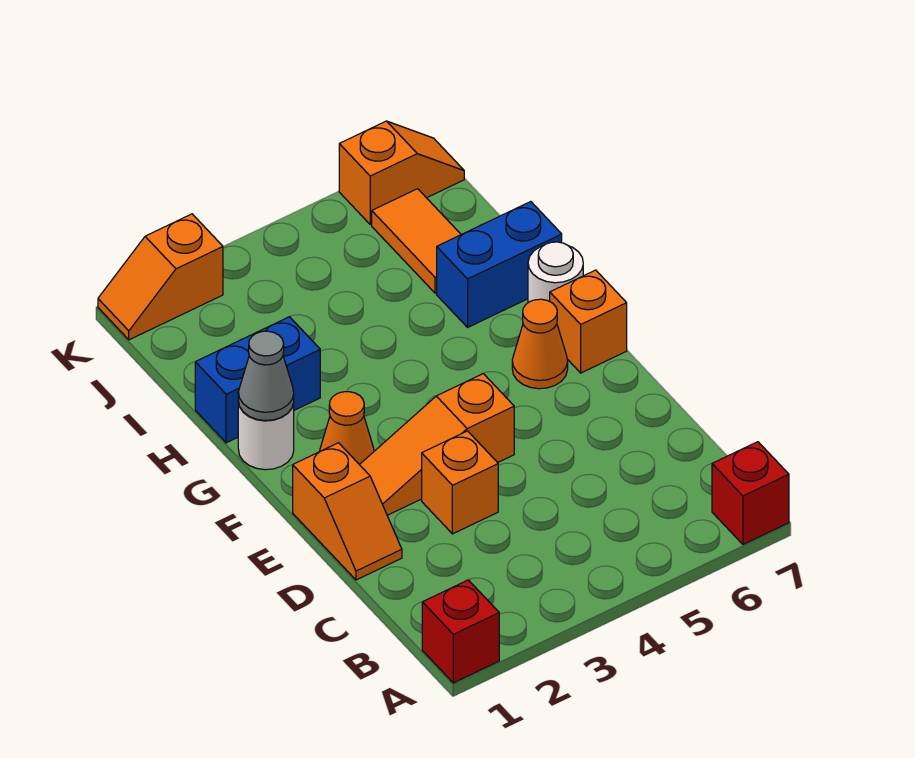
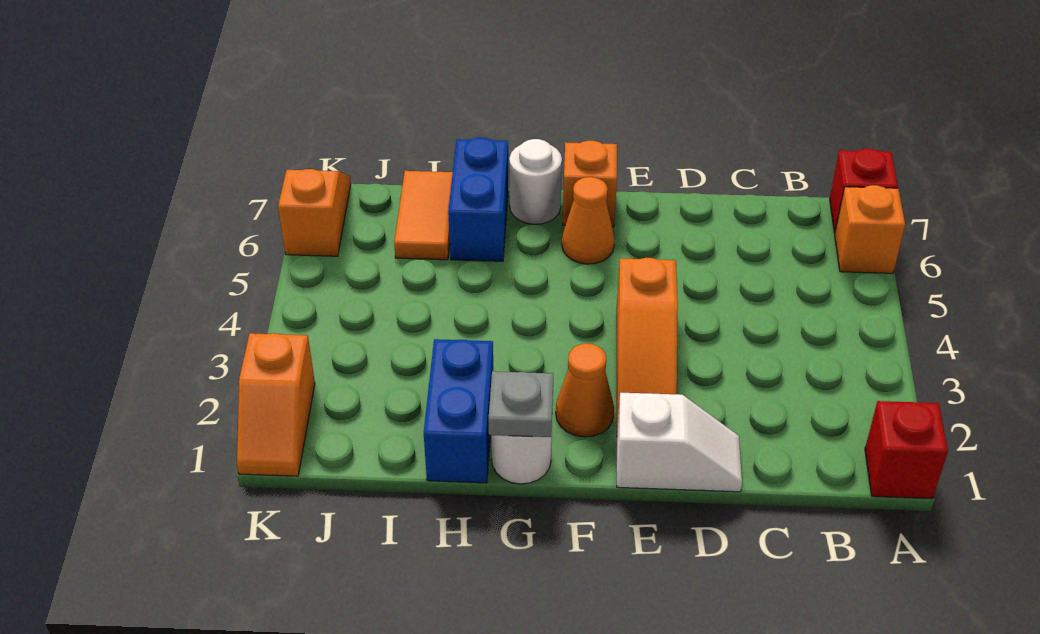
orange slope D1:E1 level 1 top E -> white slope D1:E1 level 1 top E
orange brick D3 level 1 -> orange brick A6 level 1
grey cone G1 level 2 -> grey plate G1 level 2
orange tile I6:J6 level 1 -> orange tile I6:I7 level 1

